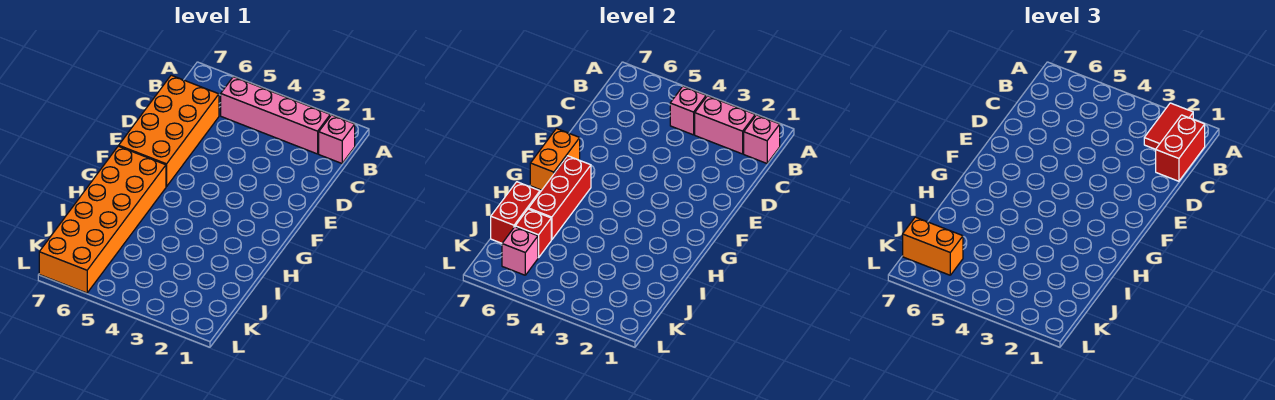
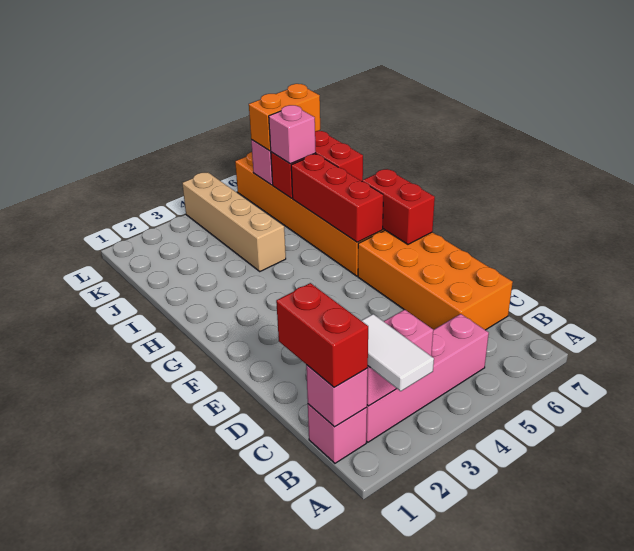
red tile A2:B2 level 3 -> white tile A2:B2 level 3
pink brick B4 level 2 -> pink brick J6 level 3
orange brick F7:G7 level 2 -> red brick F7:G7 level 2
none -> tan brick I4:L4 level 1

